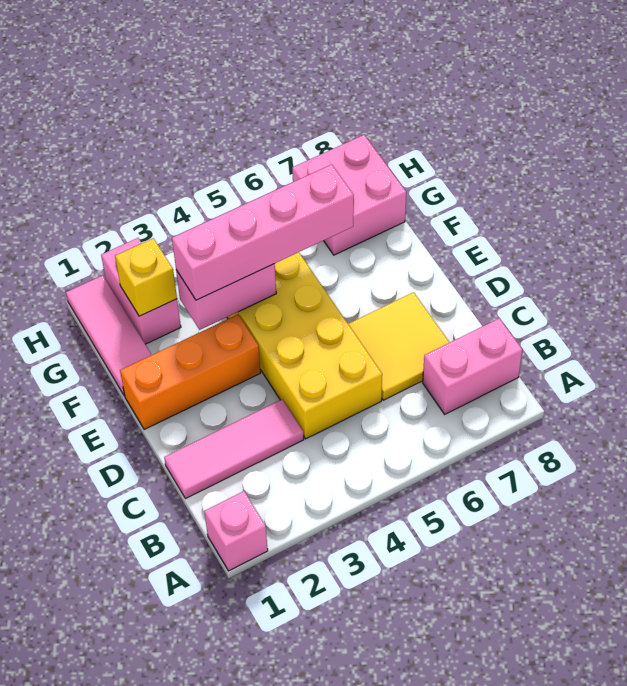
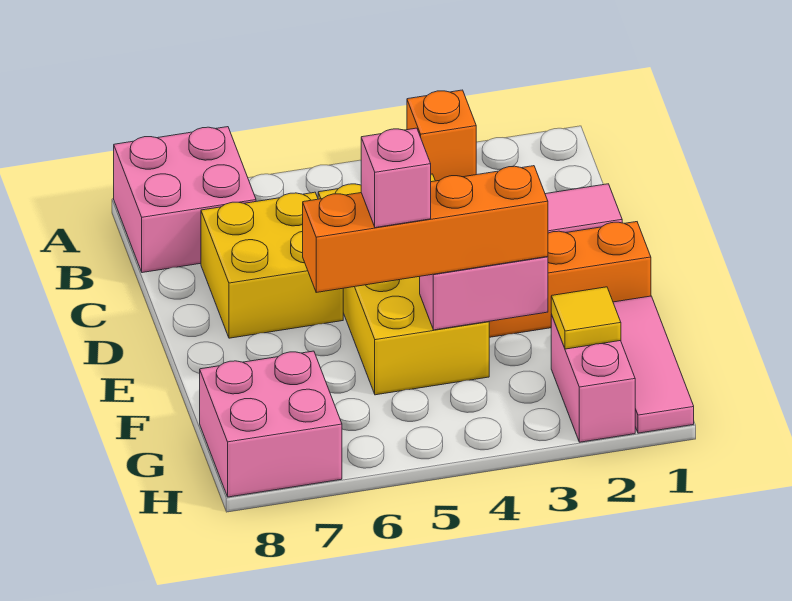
pink brick A1 level 1 -> pink brick F5 level 4
none -> orange brick A3 level 1
pink brick B7:B8 level 1 -> pink brick A7:B8 level 1
yellow tile C6:D7 level 1 -> yellow brick C6:D7 level 1
pink brick F3:F6 level 3 -> orange brick F3:F6 level 3
yellow brick G2 level 2 -> yellow tile G2 level 2

